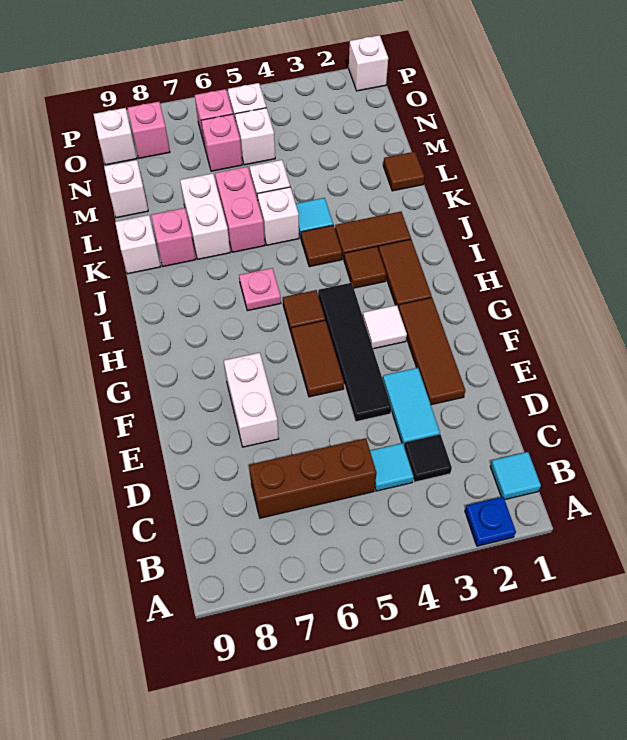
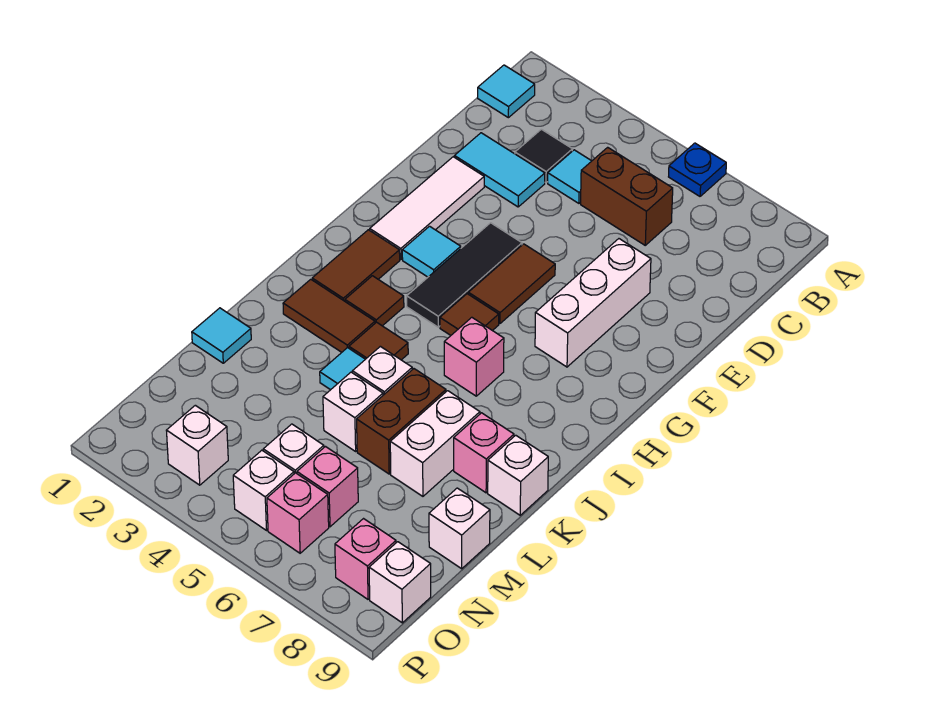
blue plate A2 level 1 -> blue plate A6 level 1
brown brick C5:C7 level 1 -> brown brick C5:C6 level 1
cyan tile D3:E3 level 1 -> cyan tile D2:D3 level 1
brown tile E2:G2 level 1 -> white tile E2:G2 level 1
black tile E4:H4 level 1 -> black tile F4:H4 level 1
white brick E7:F7 level 1 -> white brick E7:G7 level 1
white tile G3 level 1 -> cyan tile G3 level 1
pink plate I6 level 1 -> pink brick I6 level 1
pink brick K6:L6 level 1 -> brown brick K6:L6 level 1
brown tile L1 level 1 -> cyan tile L1 level 1
white brick P1 level 1 -> white brick O3 level 1

